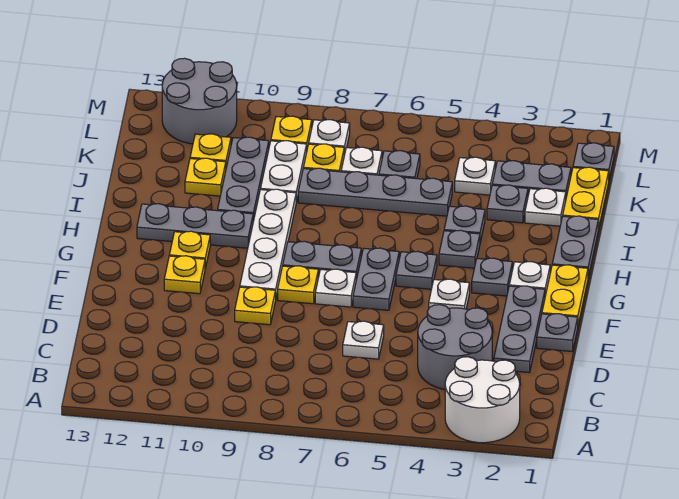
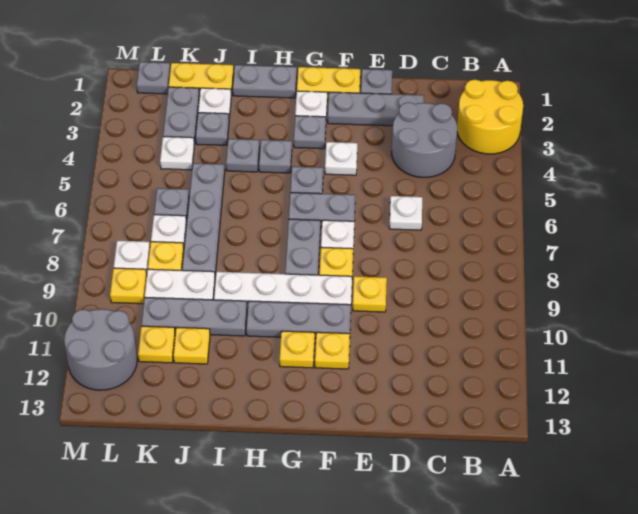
white round brick A2:B3 level 1 -> yellow round brick A2:B3 level 1
grey plate H10:H12 level 1 -> grey plate F10:H10 level 1

